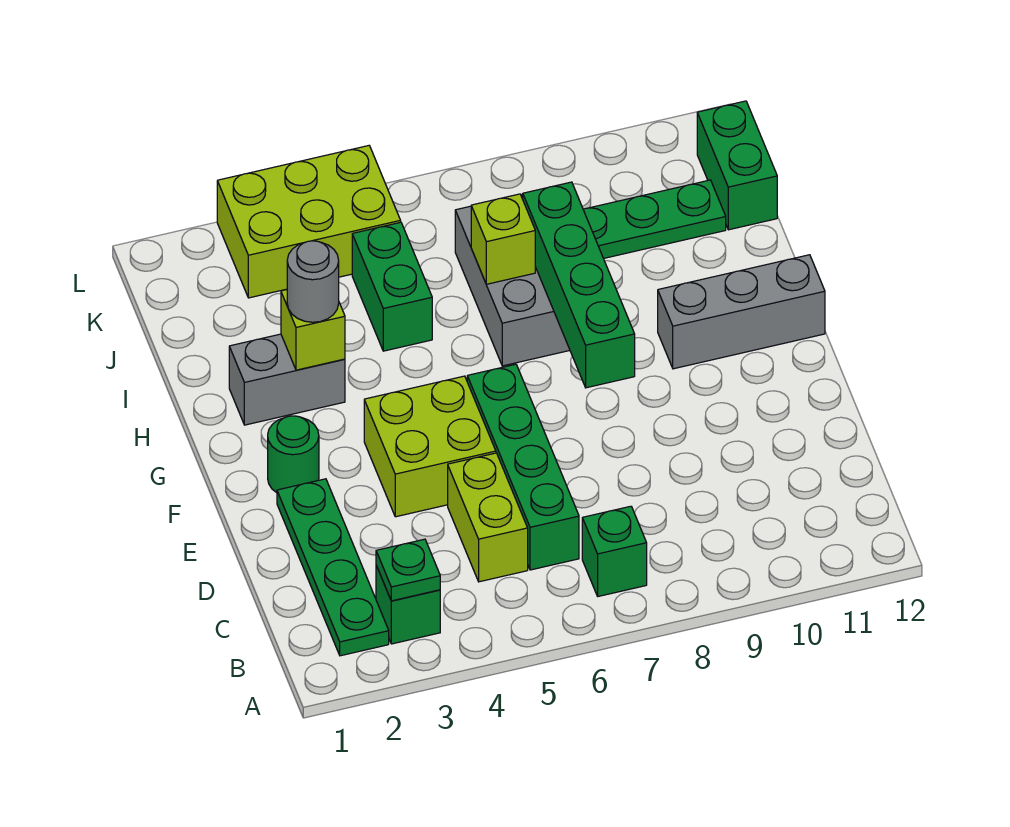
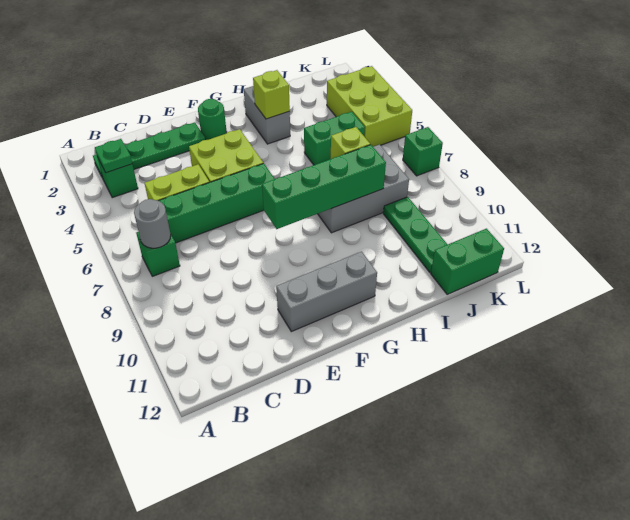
grey brick G10:G12 level 1 -> grey brick E11:G11 level 1
grey round brick H3 level 3 -> grey round brick B7 level 2
none -> green brick L7 level 1

